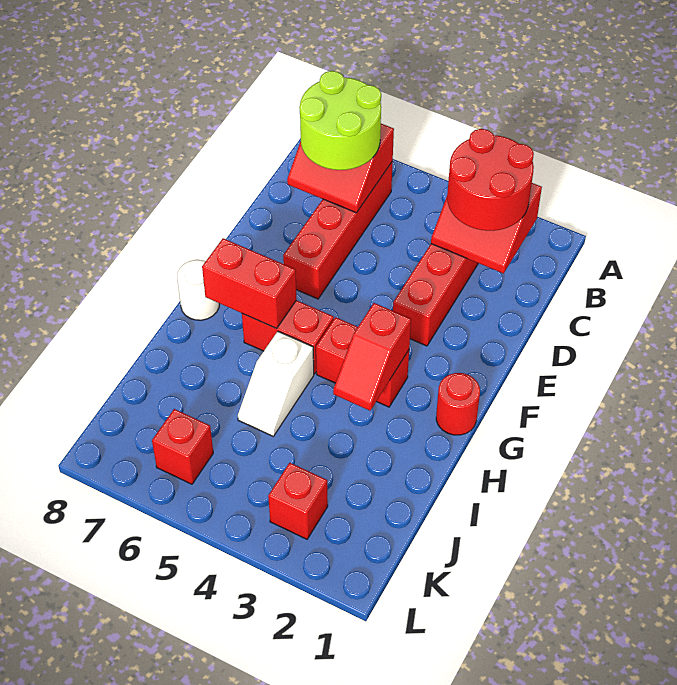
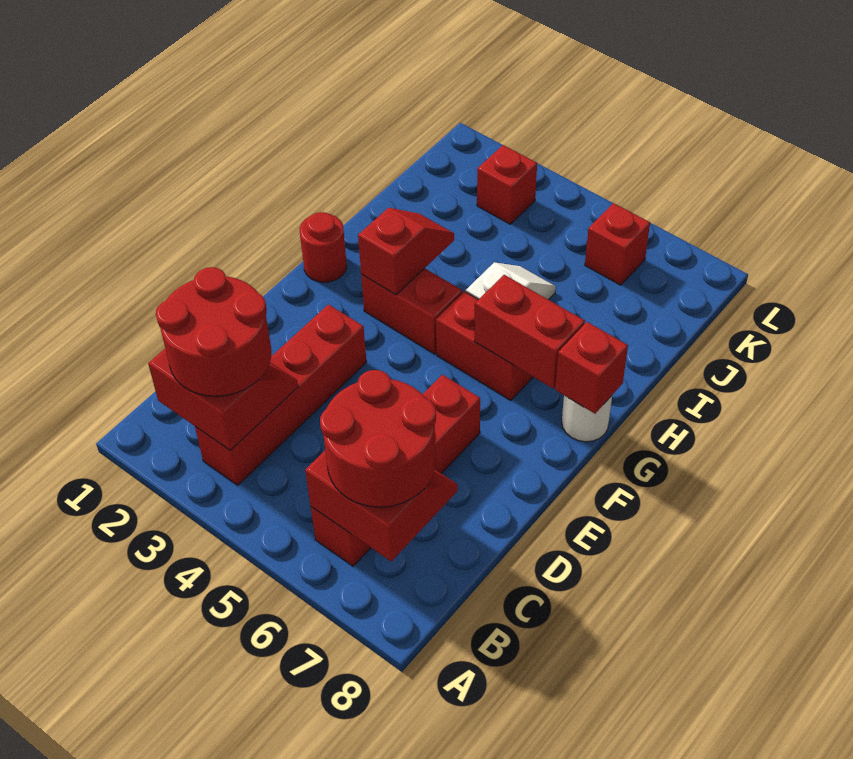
lime round brick B6:C7 level 3 -> red round brick B6:C7 level 3
none -> red brick G8 level 2

